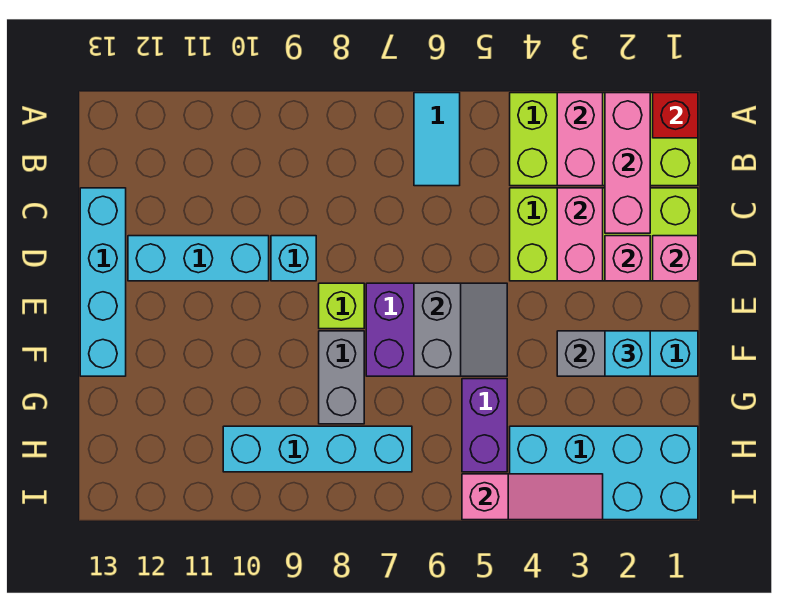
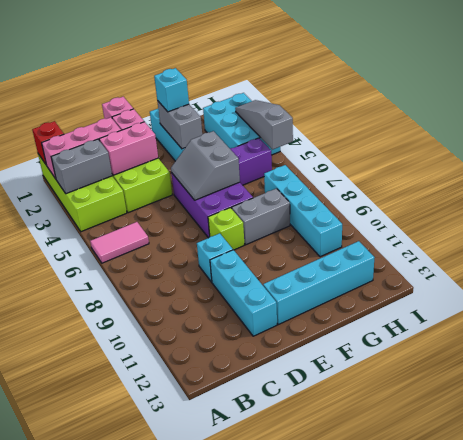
pink brick A3:B3 level 2 -> grey brick A3:B3 level 2
cyan tile A6:B6 level 1 -> pink tile A6:B6 level 1
cyan brick C13:F13 level 1 -> cyan brick E12:H12 level 1
grey slope E5:F6 level 2 top 6 -> grey slope E5:F6 level 2 top F
cyan brick H1:I4 level 1 -> cyan brick H2:I4 level 1
pink slope I3:I5 level 2 top 5 -> grey slope I3:I5 level 2 top 5

